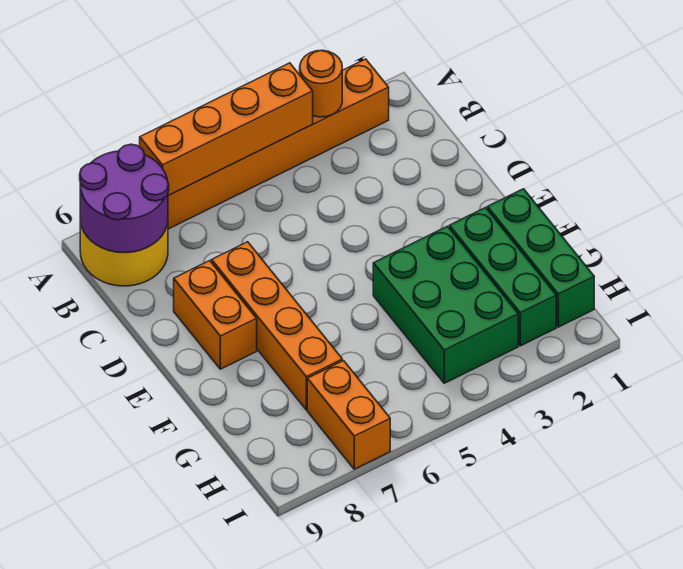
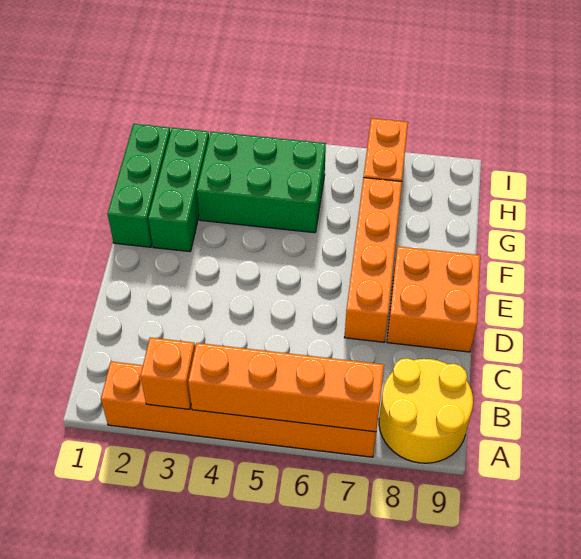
orange round brick A3 level 2 -> orange brick A3 level 2
purple round brick A8:B9 level 2 -> none
orange brick D8:E8 level 1 -> orange brick D8:E9 level 1
green brick F3:H4 level 1 -> green brick G3:H5 level 1

